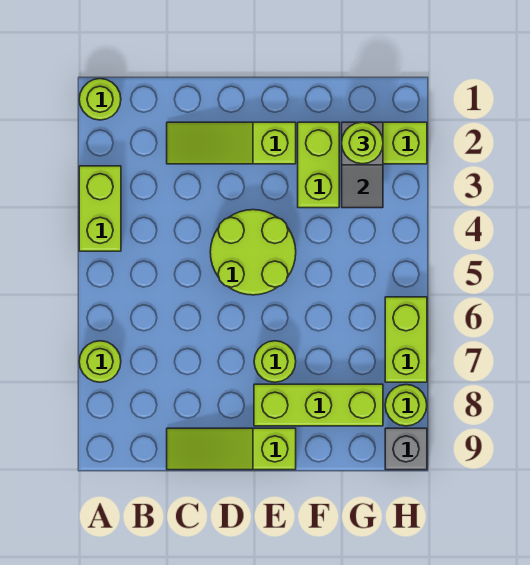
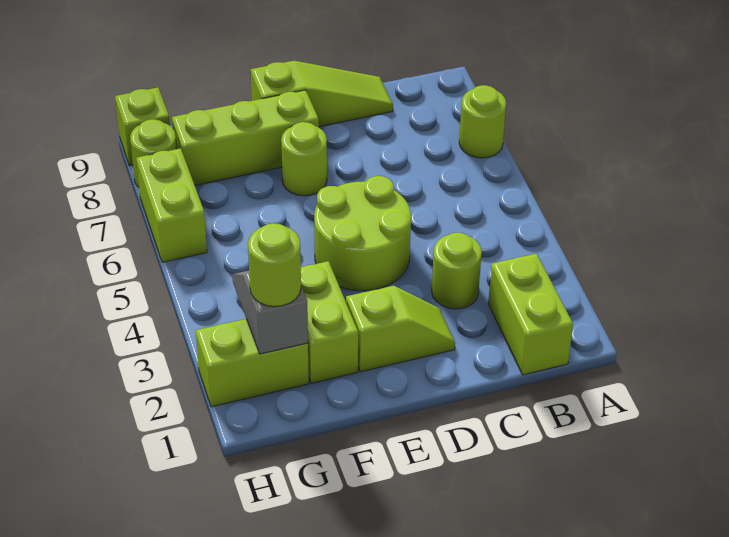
lime round brick A1 level 1 -> lime round brick C3 level 1
lime brick A3:A4 level 1 -> lime brick B1:B2 level 1
lime slope C2:E2 level 1 top E -> lime slope D2:E2 level 1 top E
grey brick H9 level 1 -> lime brick H9 level 1

